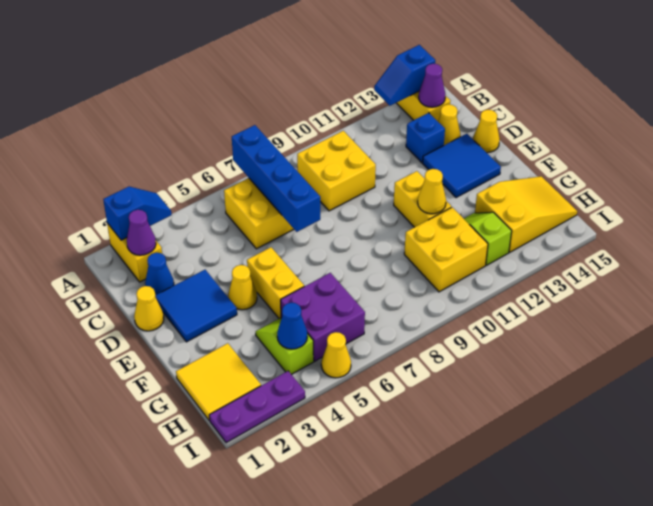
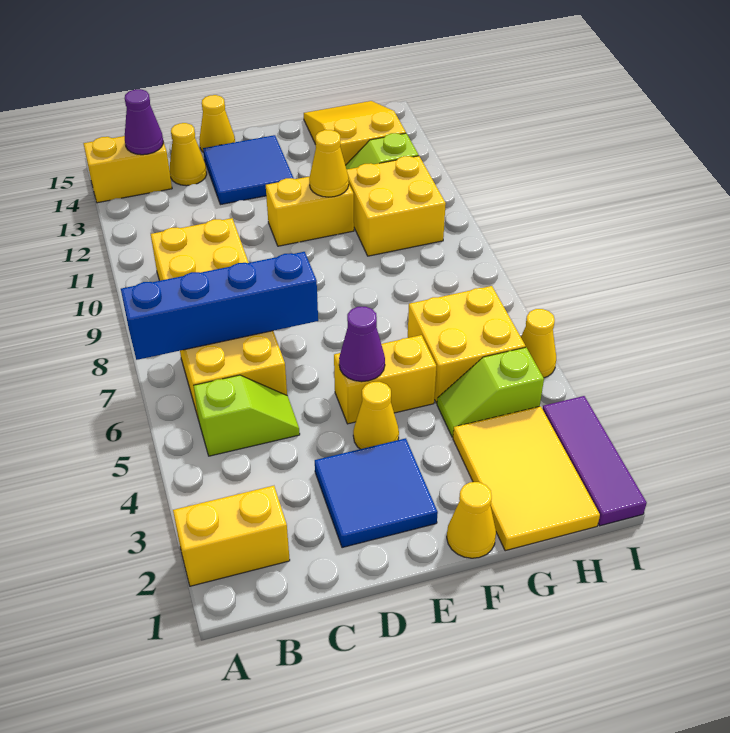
blue slope A2:A3 level 2 top 2 -> none
blue slope A13:A14 level 2 top 14 -> none
purple cone B2 level 2 -> purple cone E5 level 2
none -> lime slope B5:C5 level 1 top B
blue cone C2 level 1 -> none
blue brick C13 level 1 -> none
yellow cone D1 level 1 -> yellow cone F1 level 1
yellow tile G1:H2 level 1 -> yellow tile G1:H3 level 1
purple brick G5:H6 level 1 -> yellow brick G5:H6 level 1
blue cone H4 level 2 -> none
purple plate I1:I3 level 1 -> purple tile I1:I3 level 1

